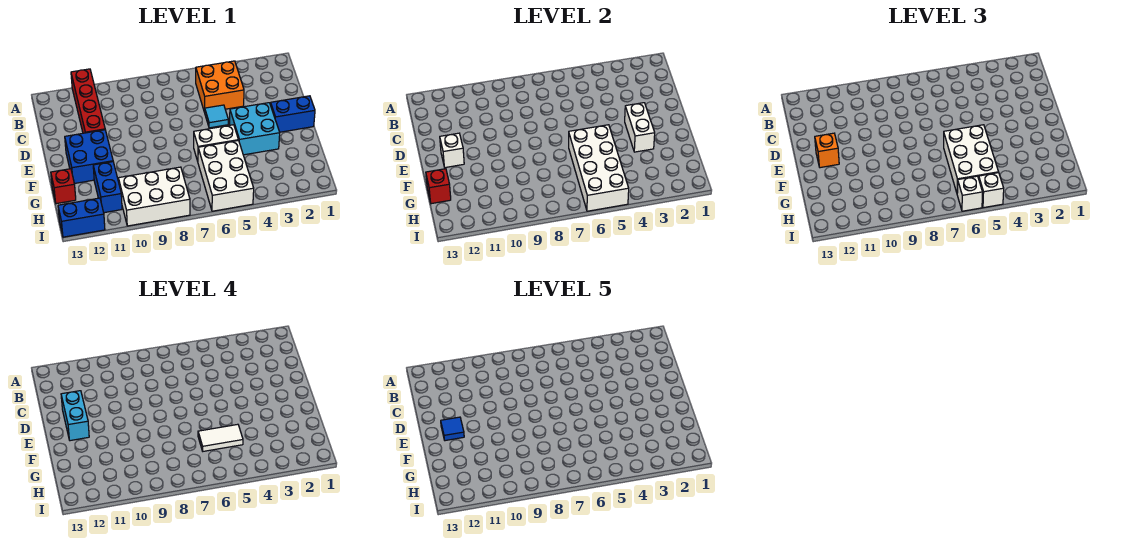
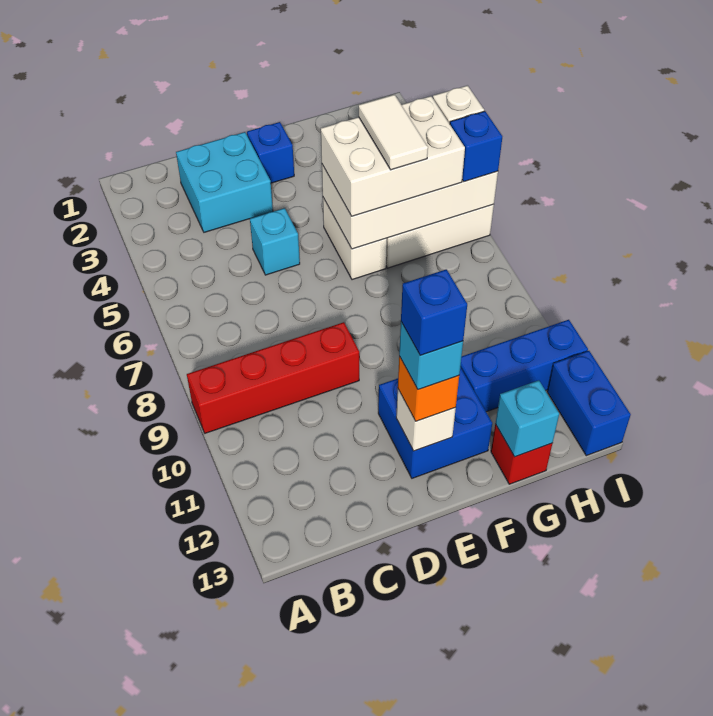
red brick A11:D11 level 1 -> red brick A9:D9 level 1
orange brick B4:C5 level 1 -> none
cyan tile D5 level 1 -> cyan brick D5 level 1
cyan brick D12:E12 level 4 -> cyan brick E12 level 4
blue brick E1:E2 level 1 -> blue brick E2 level 1
cyan brick E3:F4 level 1 -> cyan brick C2:D3 level 1
white brick E3:F3 level 2 -> none
blue tile E12 level 5 -> blue brick E12 level 5
blue brick G11:H11 level 1 -> blue brick G11:I11 level 1
red brick G13 level 2 -> cyan brick G13 level 2
white brick H8:I10 level 1 -> none
white brick I6 level 3 -> blue brick I6 level 3

